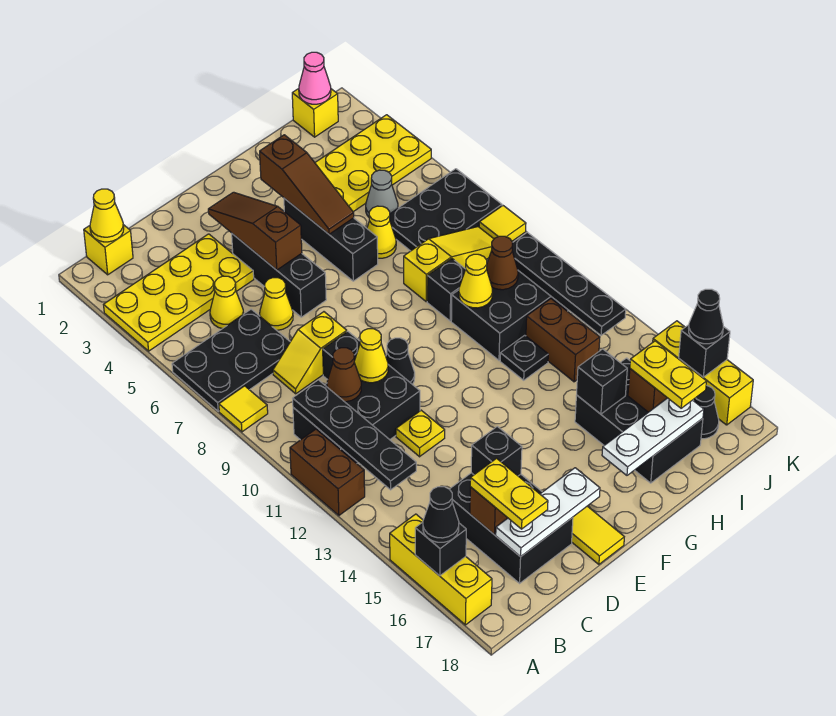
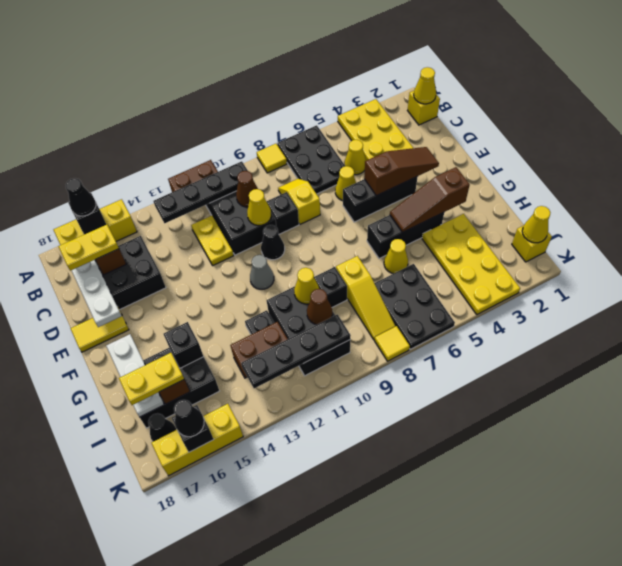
yellow plate D12 level 1 -> yellow plate C12:D12 level 1
black brick D15 level 2 -> none
grey cone I5 level 1 -> grey cone F11 level 1
pink cone J1 level 2 -> yellow cone J1 level 2

